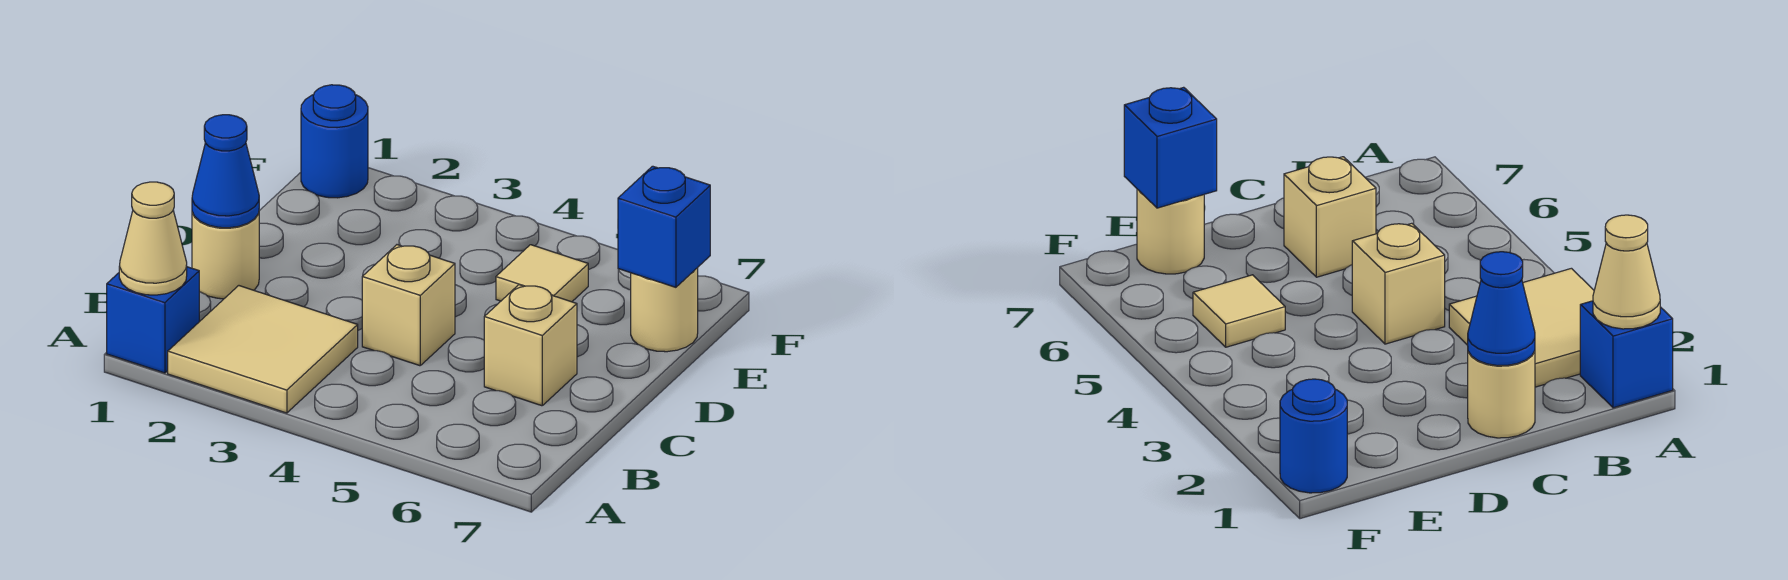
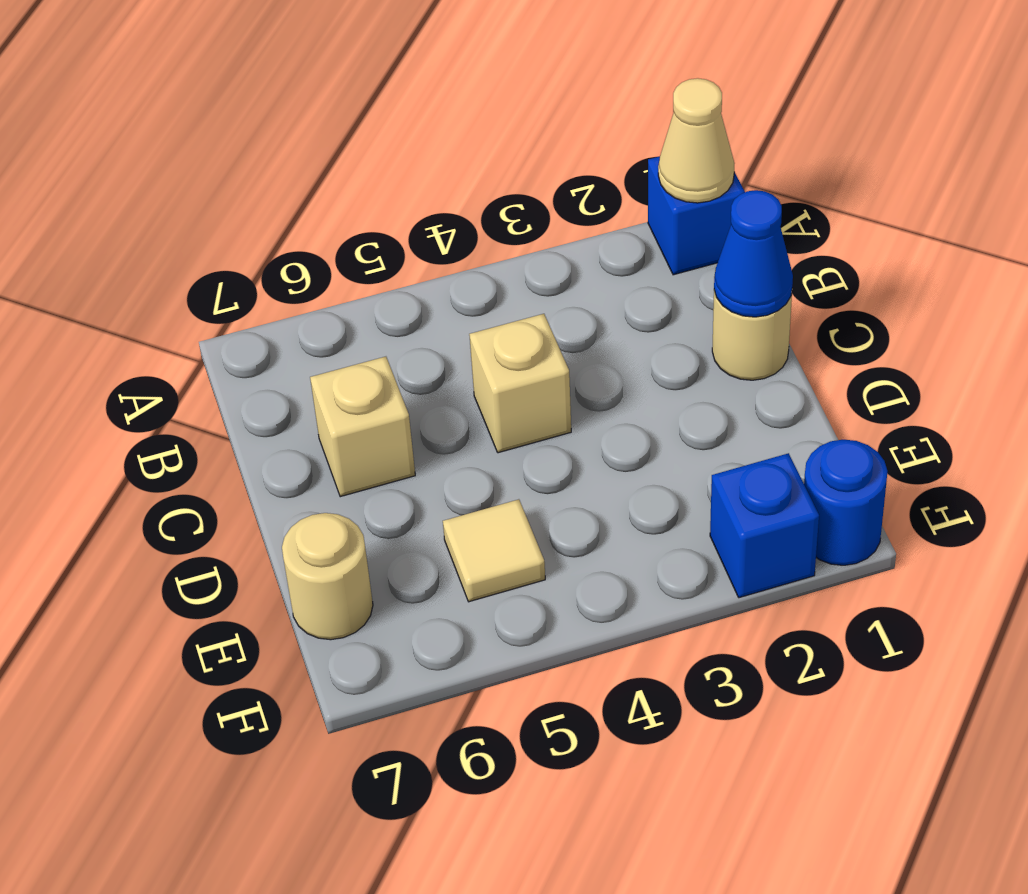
tan tile A2:B3 level 1 -> none
blue brick E7 level 2 -> blue brick F2 level 1

